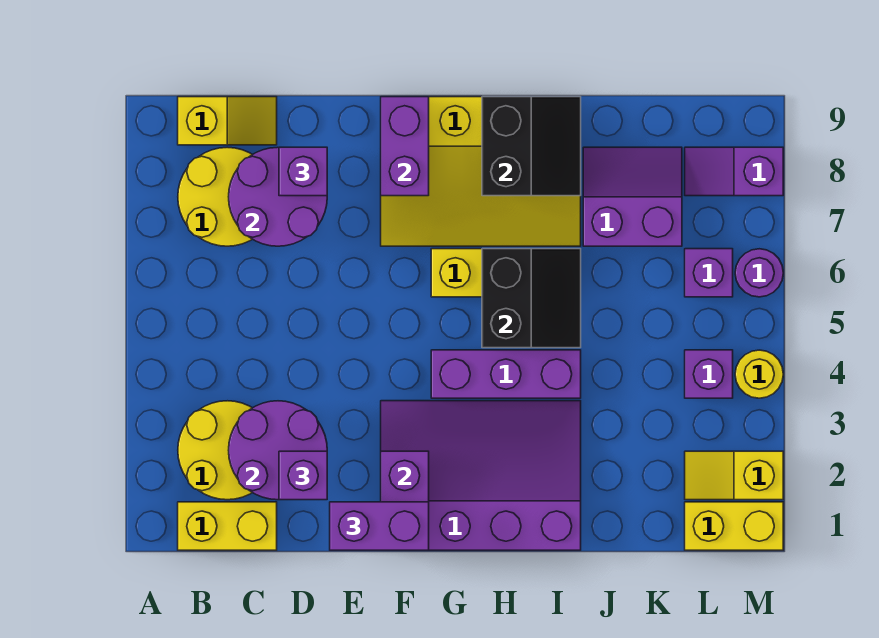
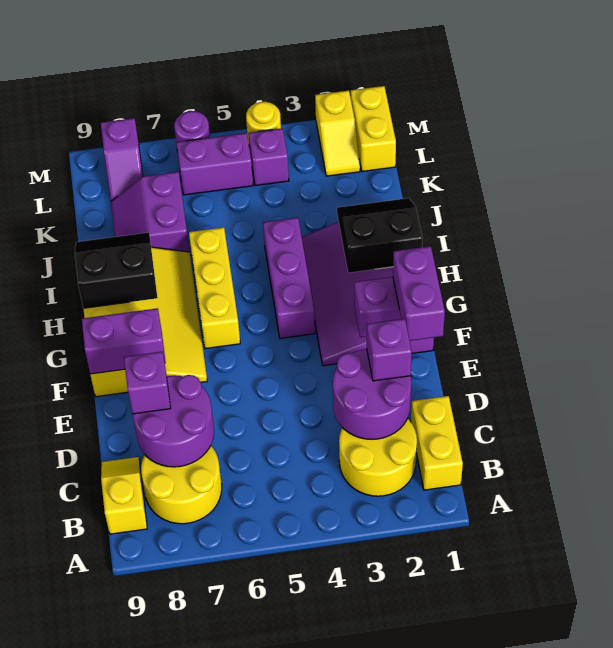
black slope H5:I6 level 2 top H -> black slope H1:I2 level 2 top H
purple brick L6 level 1 -> purple brick L5:L6 level 1

